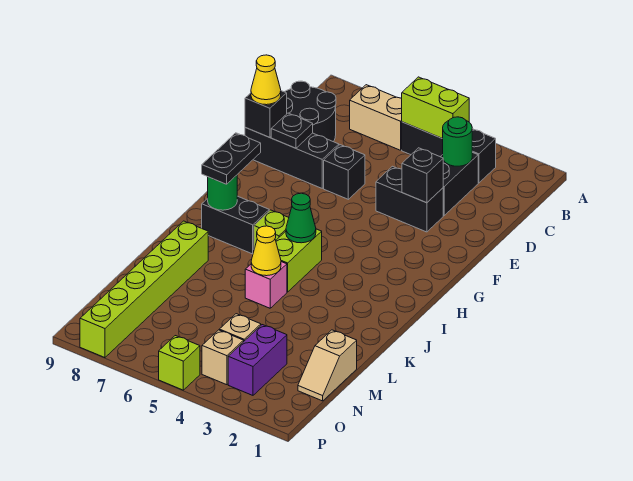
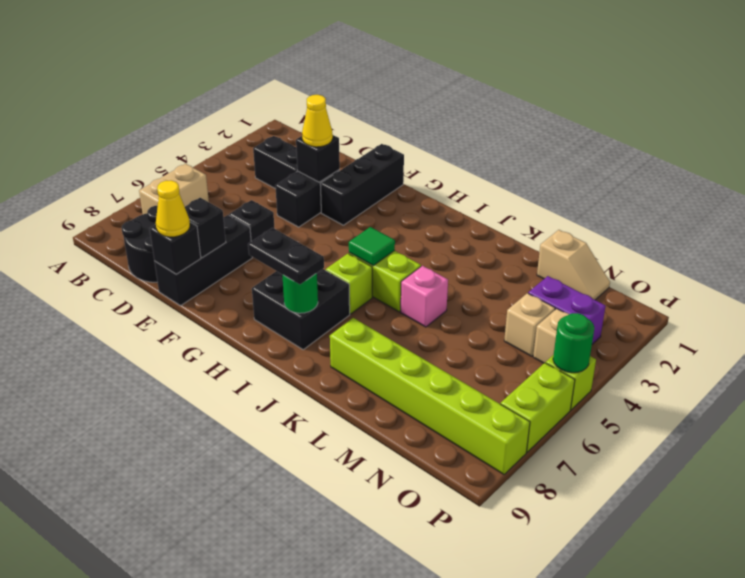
black brick B3:B5 level 1 -> black brick F1:F3 level 1
lime brick B4:B5 level 2 -> lime brick P6:P7 level 1
green round brick C3 level 2 -> green round brick P5 level 2
black plate E8 level 2 -> black brick E8 level 2
green cone I5 level 2 -> green tile I5 level 2
black brick I7:I8 level 1 -> black brick H7:I8 level 1
yellow cone K5 level 2 -> yellow cone E3 level 3

